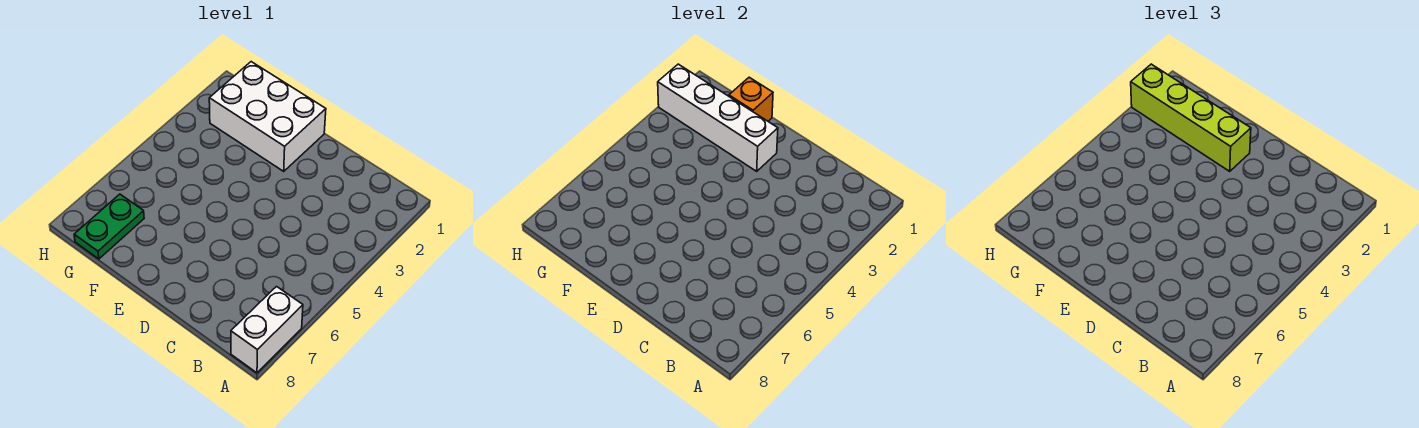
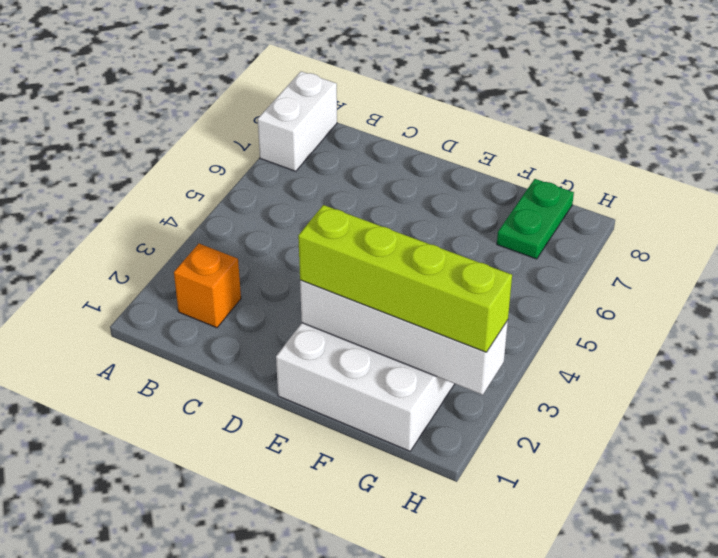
orange brick F1 level 2 -> orange brick B2 level 1

